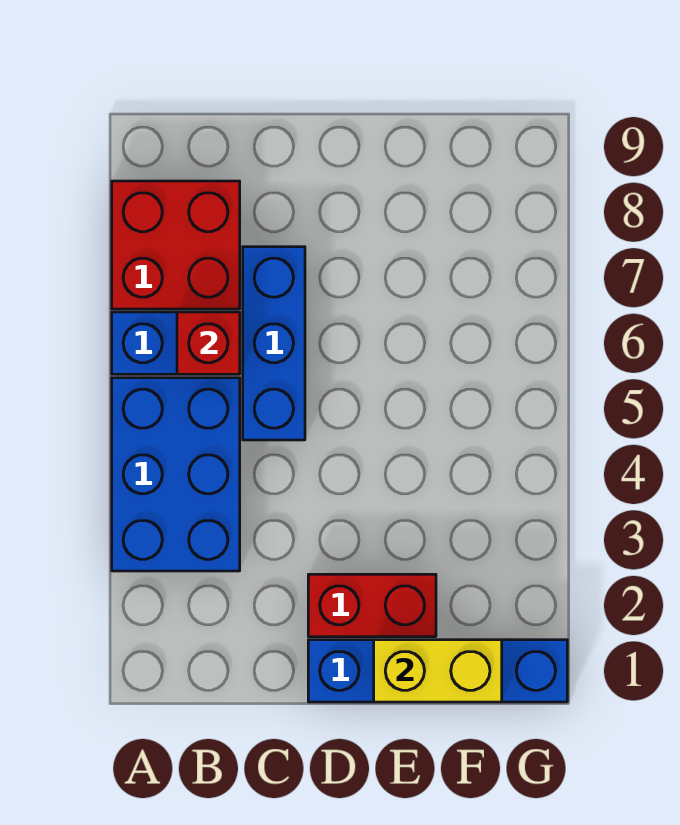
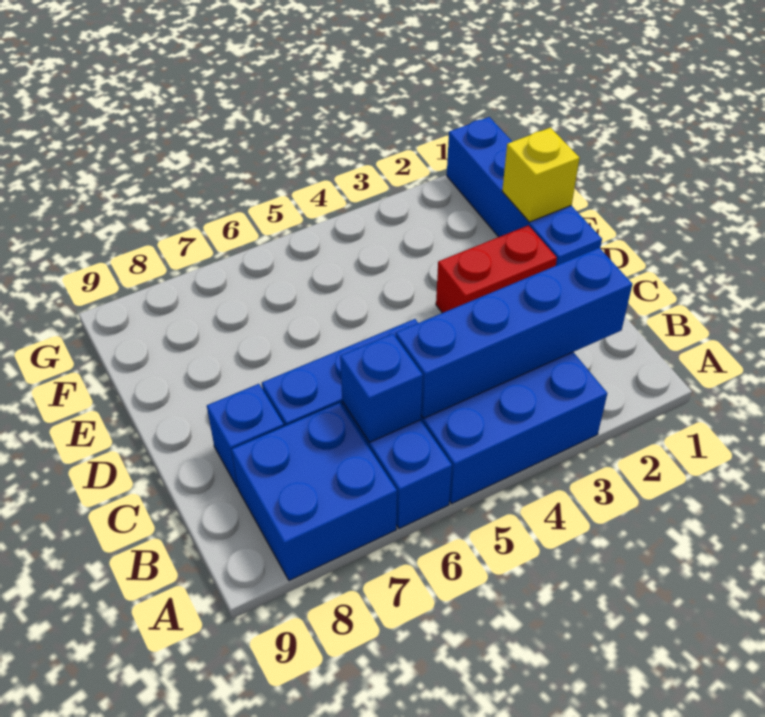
red brick A7:B8 level 1 -> blue brick A7:B8 level 1
none -> blue brick B2:B5 level 2
red brick B6 level 2 -> blue brick B6 level 2
none -> blue brick C8 level 1
red brick D2:E2 level 1 -> red brick D2:D3 level 1
yellow brick E1:F1 level 2 -> yellow brick E1 level 2

